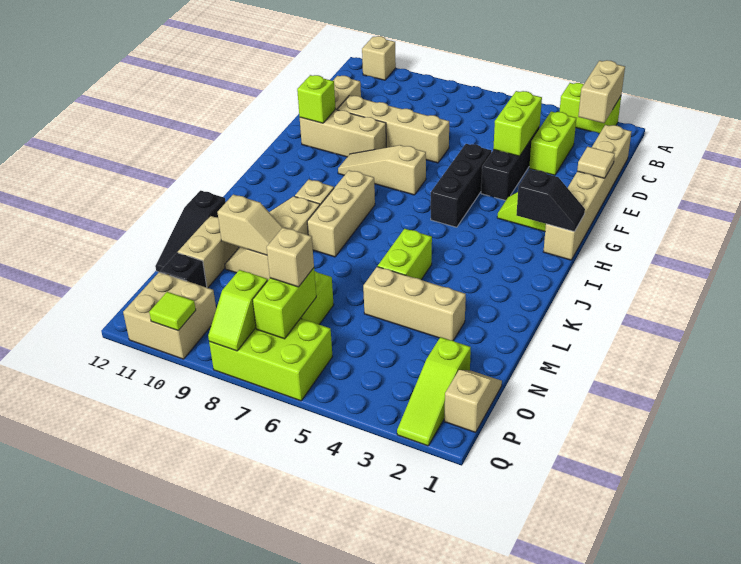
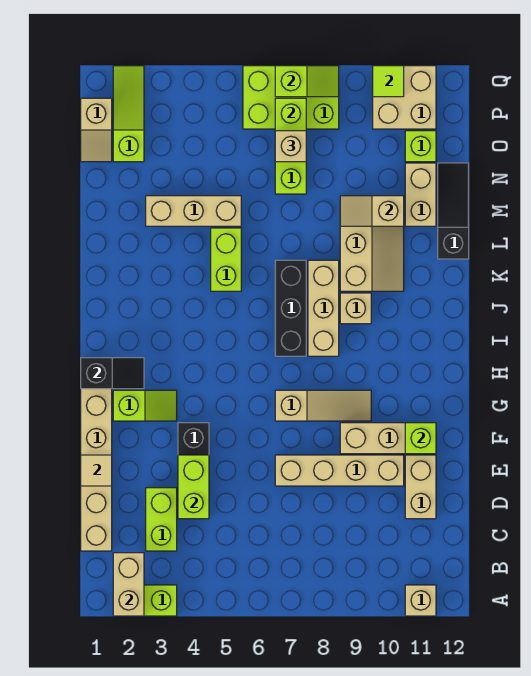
black brick F5:H5 level 1 -> black brick I7:K7 level 1
black slope H1:H2 level 2 top 2 -> black slope H1:H2 level 2 top 1
black brick O11 level 1 -> lime brick O11 level 1
lime slope P8:Q8 level 2 top P -> lime slope Q7:Q8 level 2 top 7

